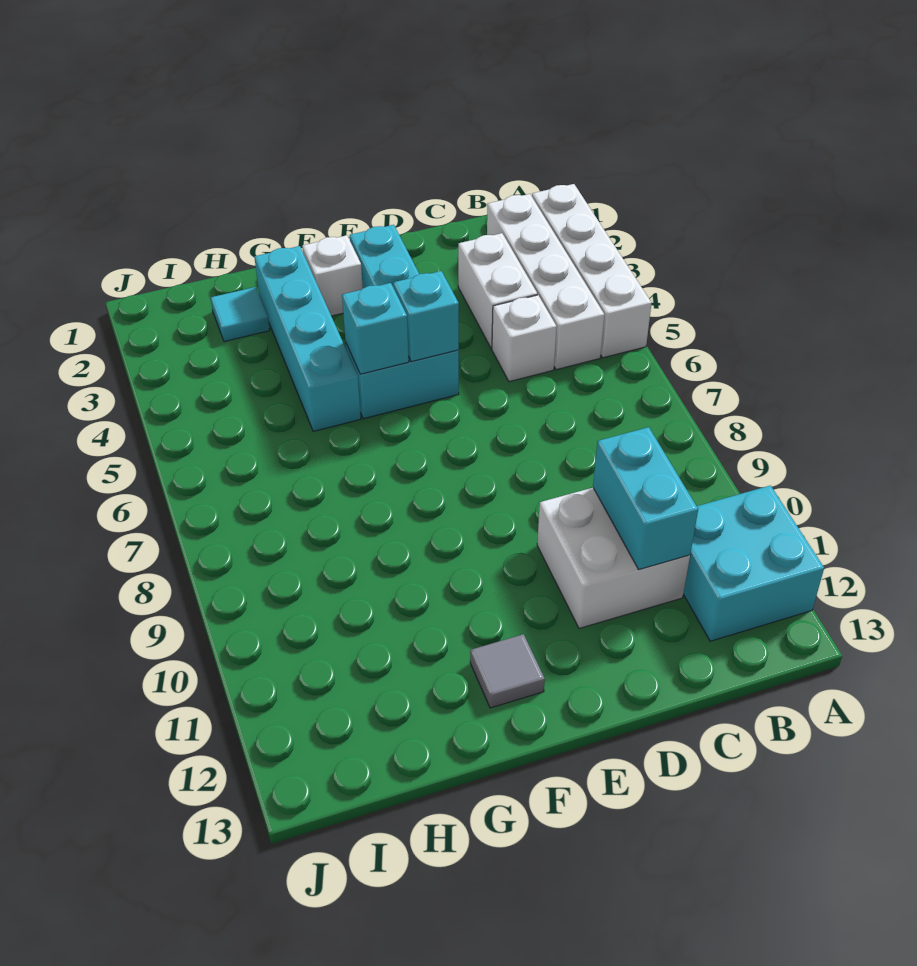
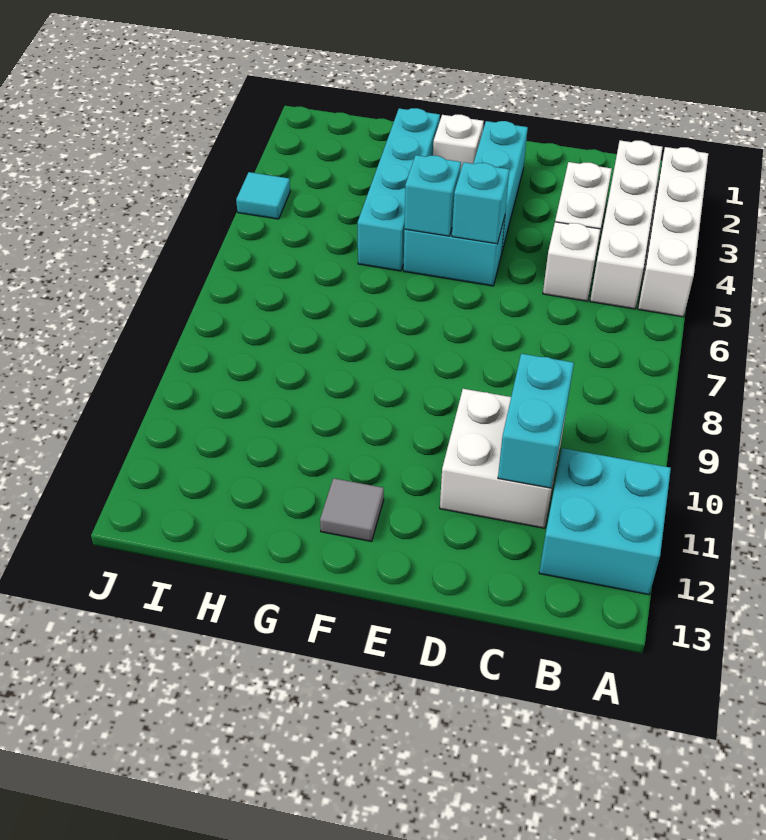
cyan tile H2 level 1 -> cyan tile J4 level 1

